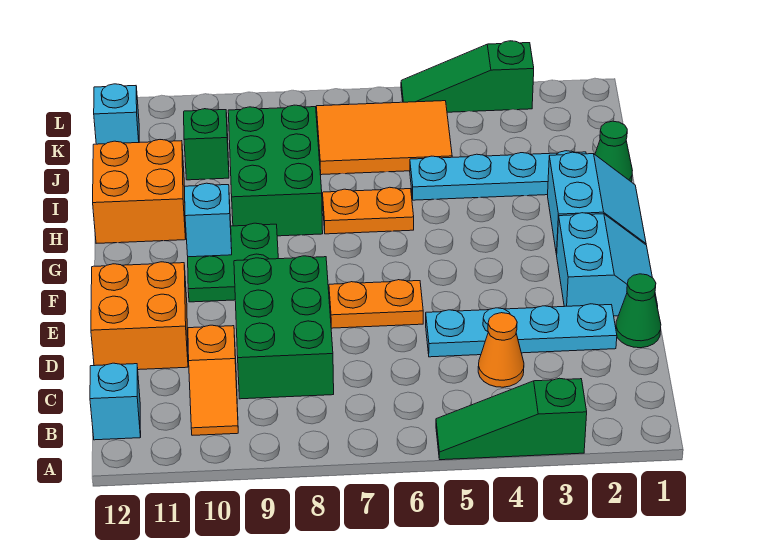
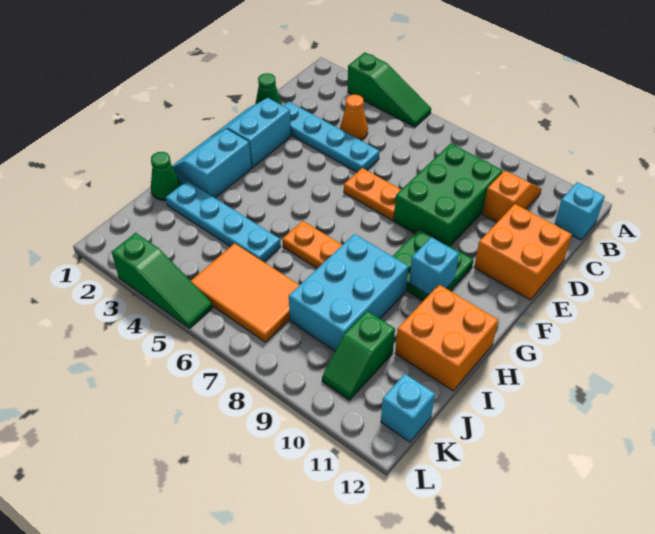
green brick H8:J9 level 1 -> cyan brick H8:J9 level 1

